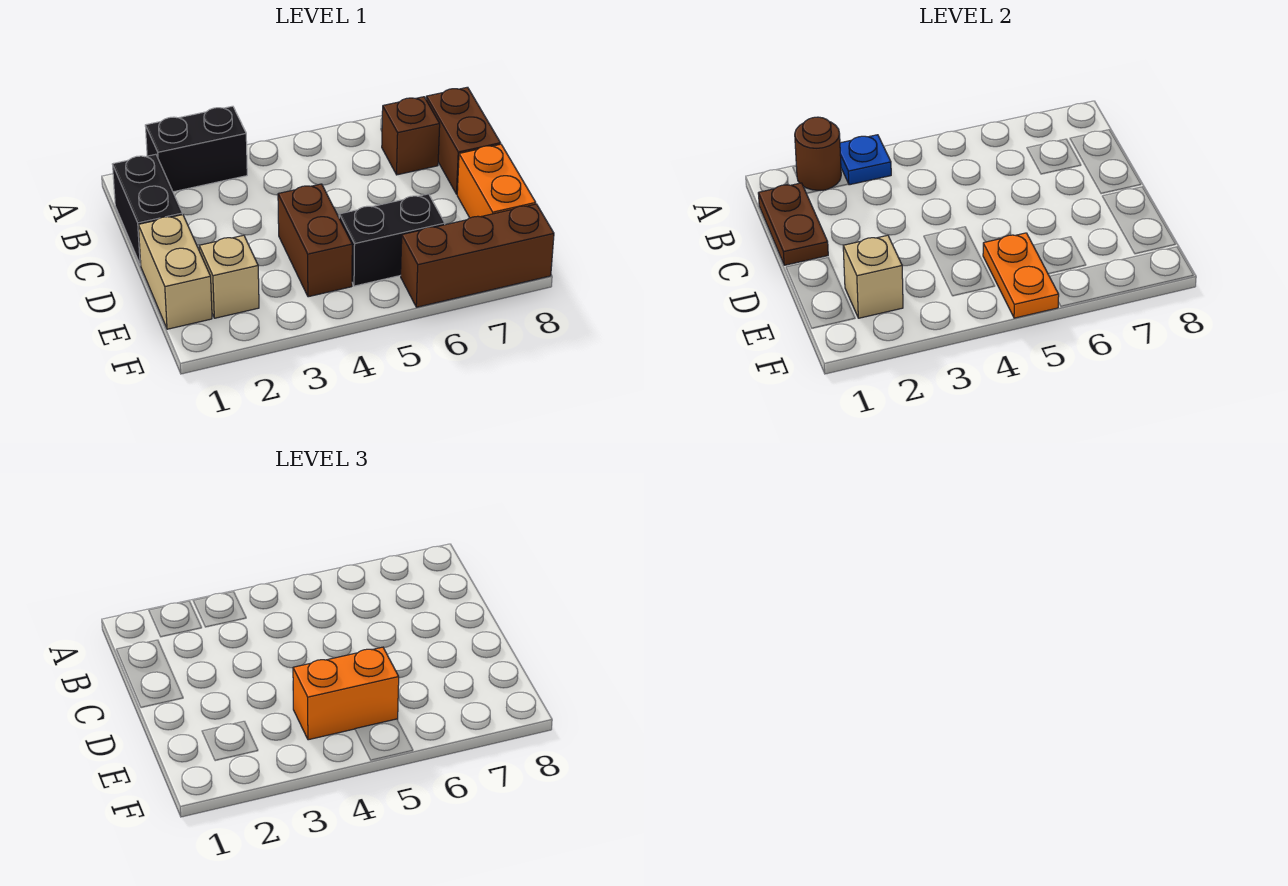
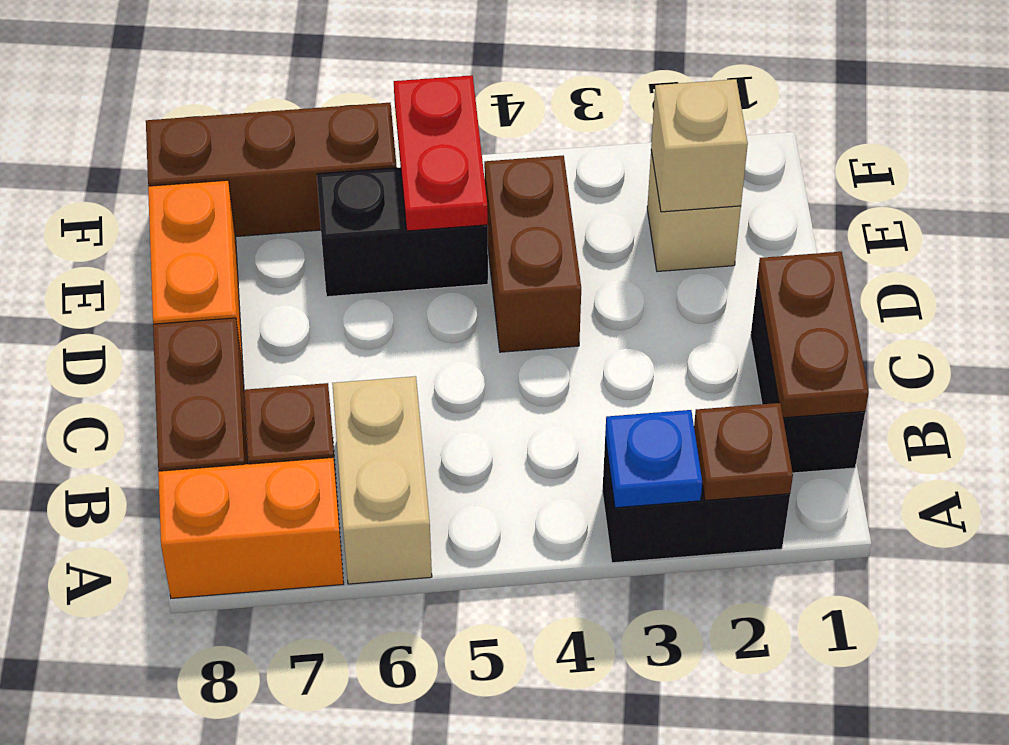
brown round brick A2 level 2 -> brown plate A2 level 2
tan brick D1:E1 level 1 -> tan brick A6:B6 level 1
orange brick E4:E5 level 3 -> orange brick A7:A8 level 1
orange plate E5:F5 level 2 -> red plate E5:F5 level 2

